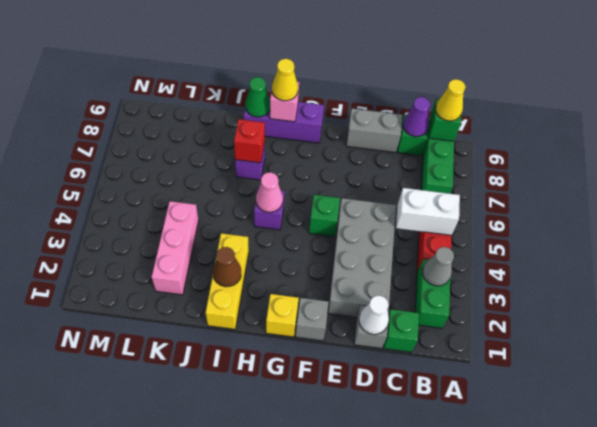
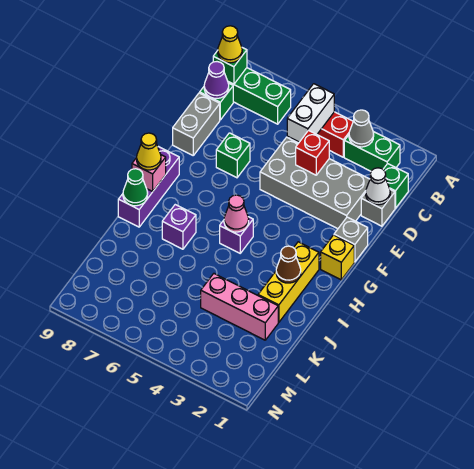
green brick F5 level 1 -> green brick E7 level 1
yellow brick I1:I3 level 1 -> yellow brick H2:J2 level 1
red brick I7 level 2 -> red brick D4 level 2

